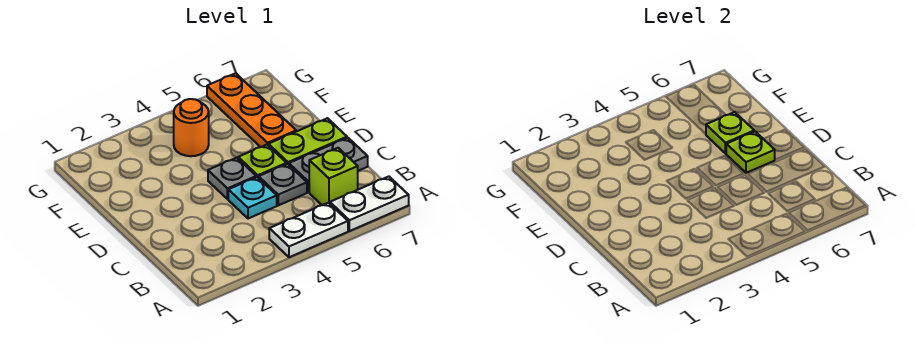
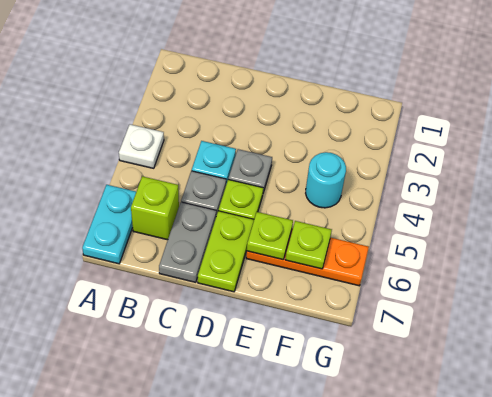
white plate A4:A5 level 1 -> white plate A4 level 1
white plate A6:A7 level 1 -> cyan plate A6:A7 level 1
lime plate D6 level 2 -> lime plate F6 level 2
orange round brick F4 level 1 -> cyan round brick F4 level 1

